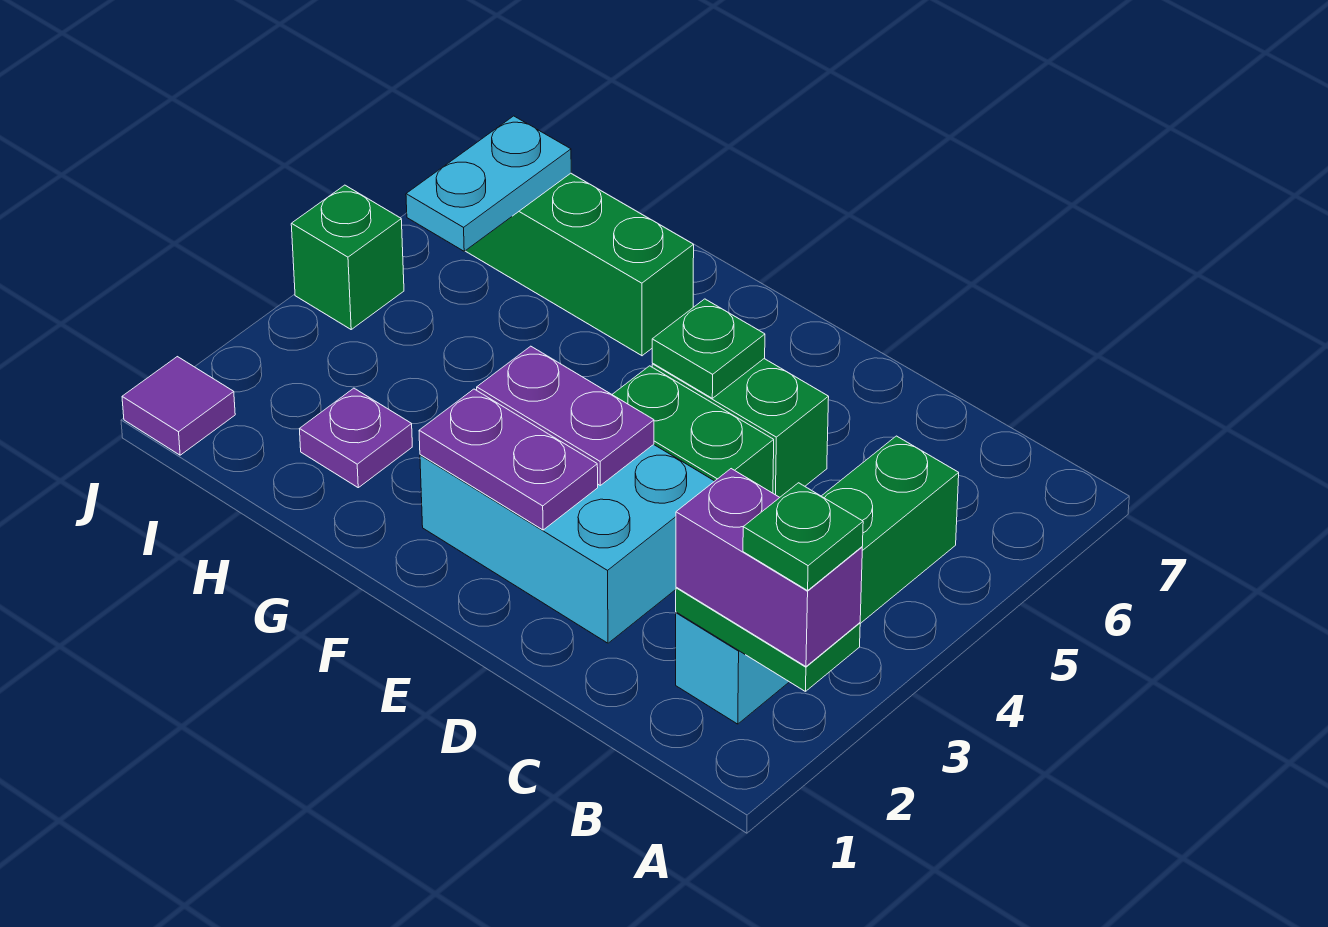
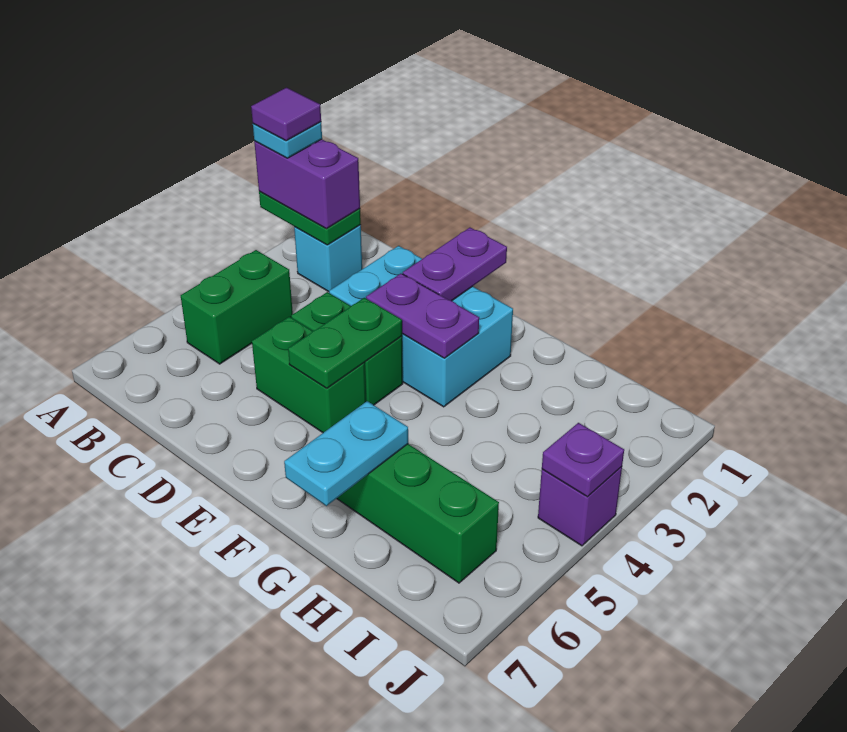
green plate A2 level 4 -> cyan plate A2 level 4
purple plate E2:F2 level 2 -> purple plate E1:E2 level 2
green plate E5 level 2 -> green plate E4:E5 level 2
purple plate H2 level 1 -> purple plate J4 level 2
cyan plate I5:I6 level 2 -> cyan plate G6:G7 level 2
purple tile J1 level 1 -> purple tile A2 level 5
green brick J4 level 1 -> purple brick J4 level 1

